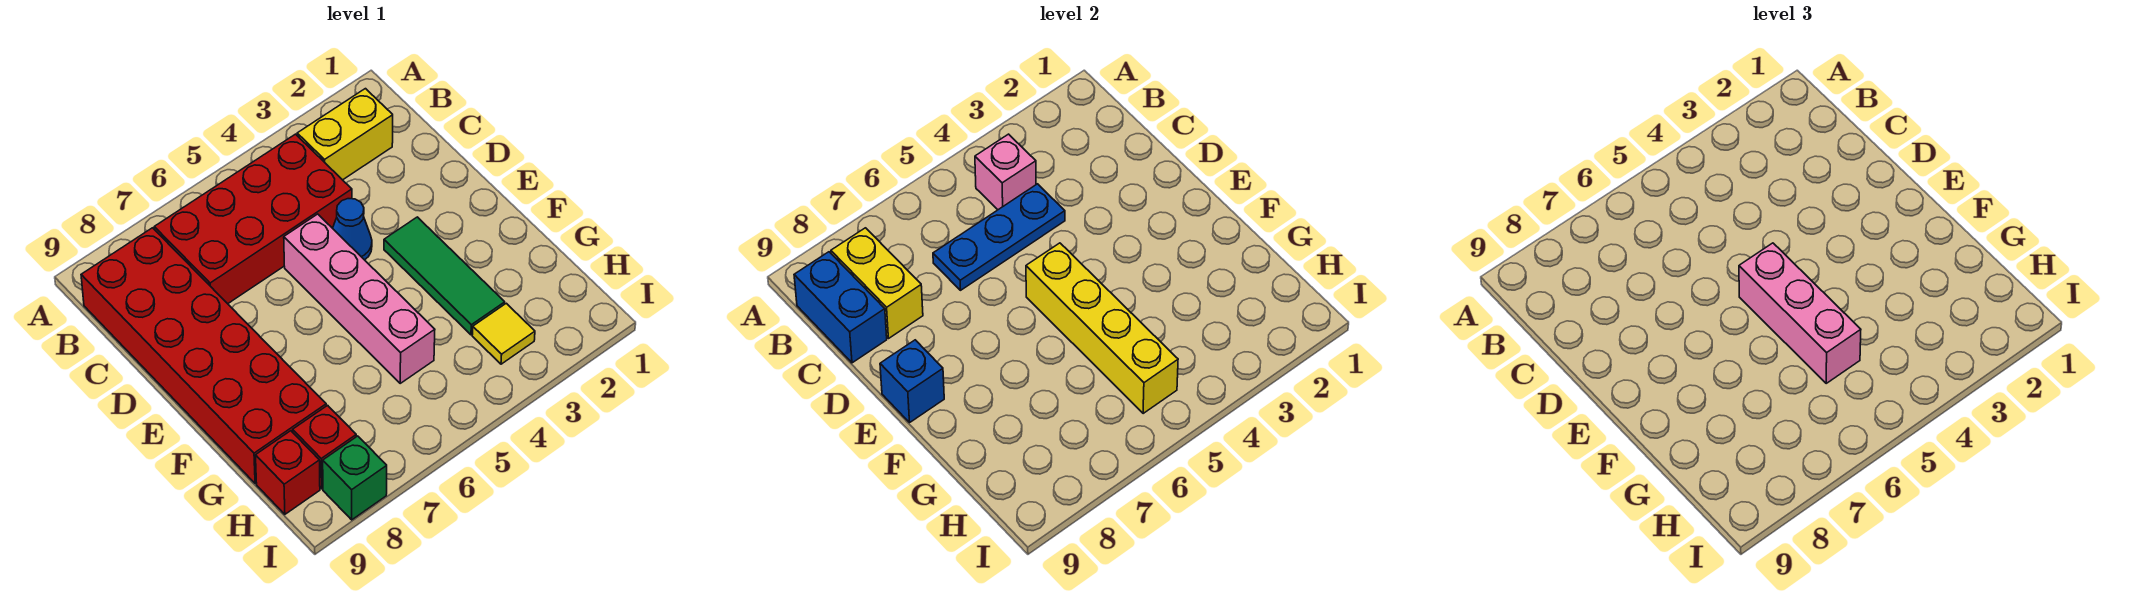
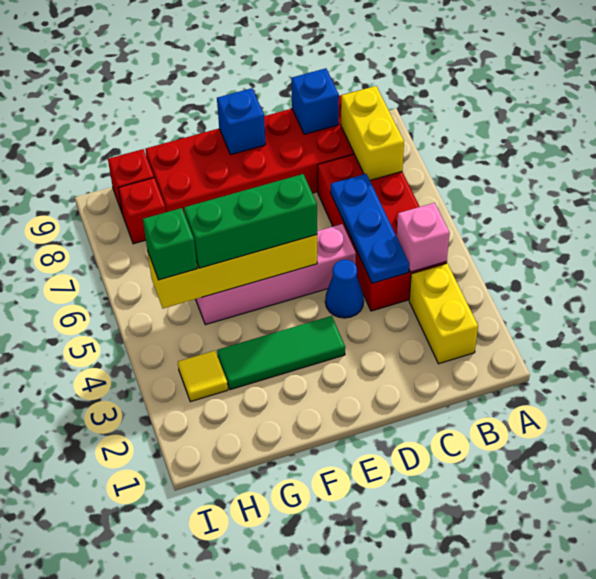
yellow brick B8:C8 level 2 -> yellow brick B7:B8 level 2
blue brick B9:C9 level 2 -> blue brick C9 level 2
pink brick E5:G5 level 3 -> green brick E5:G5 level 3
green brick I8 level 1 -> green brick H5 level 3

